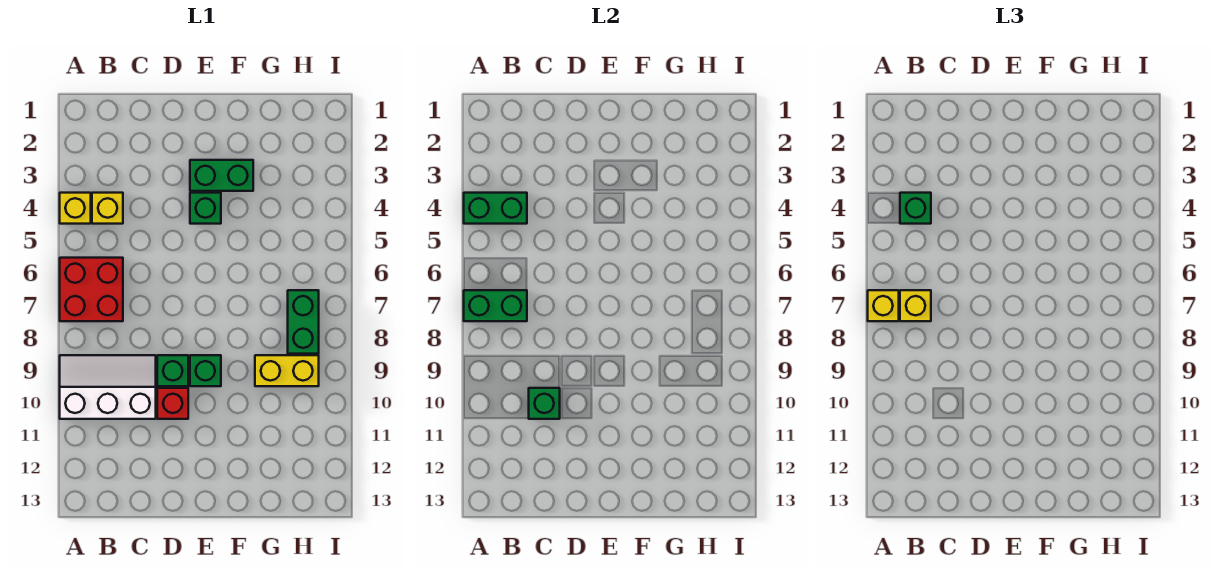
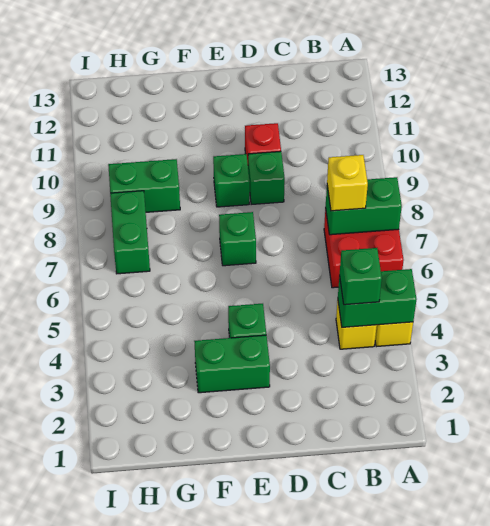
yellow brick A7 level 3 -> none
white slope A9:C10 level 1 top 10 -> none
green brick C10 level 2 -> green brick E7 level 1
yellow brick G9:H9 level 1 -> green brick G9:H9 level 1

